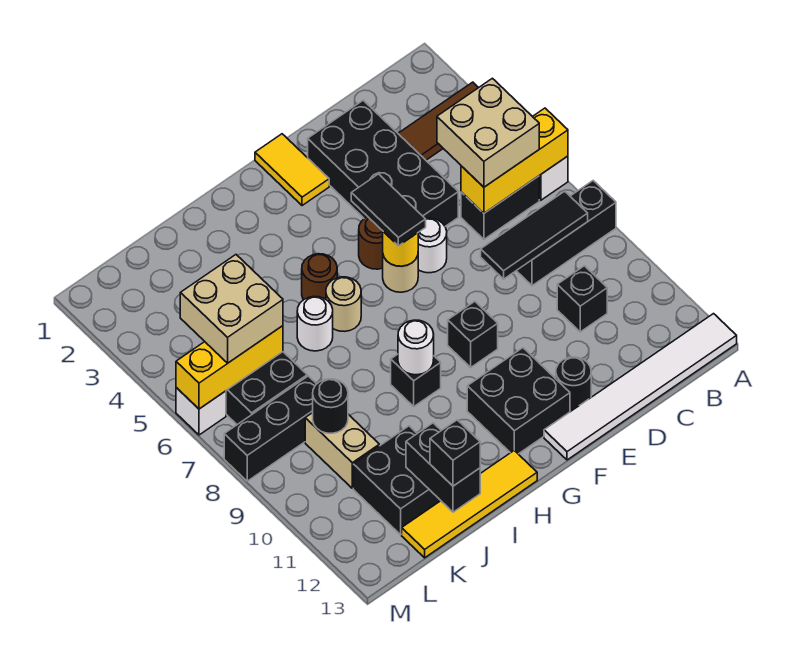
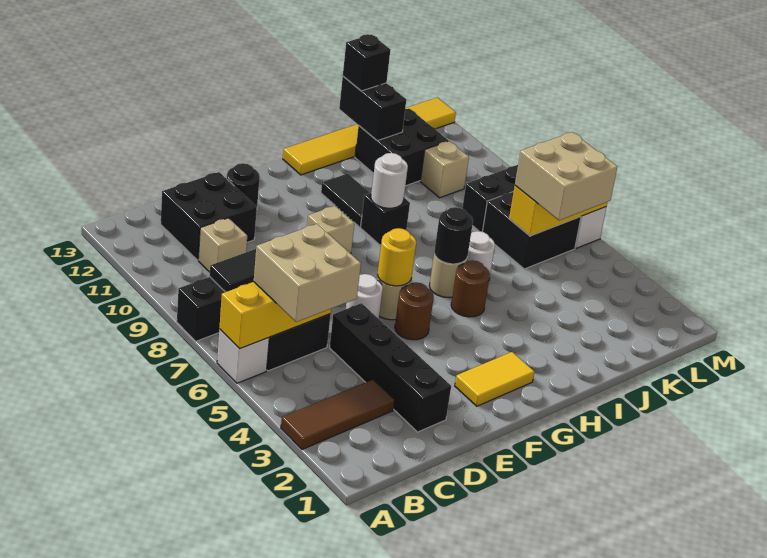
white tile A13:F13 level 1 -> none
black brick C10 level 1 -> tan brick C10 level 1
black brick D2:E5 level 1 -> black brick D2:D5 level 1
yellow tile F1:F2 level 1 -> yellow tile F2:G2 level 1
black tile F5:F6 level 3 -> black tile H10:H11 level 1
black brick F9 level 1 -> tan brick F9 level 1
black brick F11:G12 level 1 -> black brick C11:D12 level 1
yellow tile H13:K13 level 1 -> yellow tile H13:M13 level 1
tan brick K9:K10 level 1 -> tan brick K10 level 1
black round brick K9 level 2 -> black round brick H6 level 2

